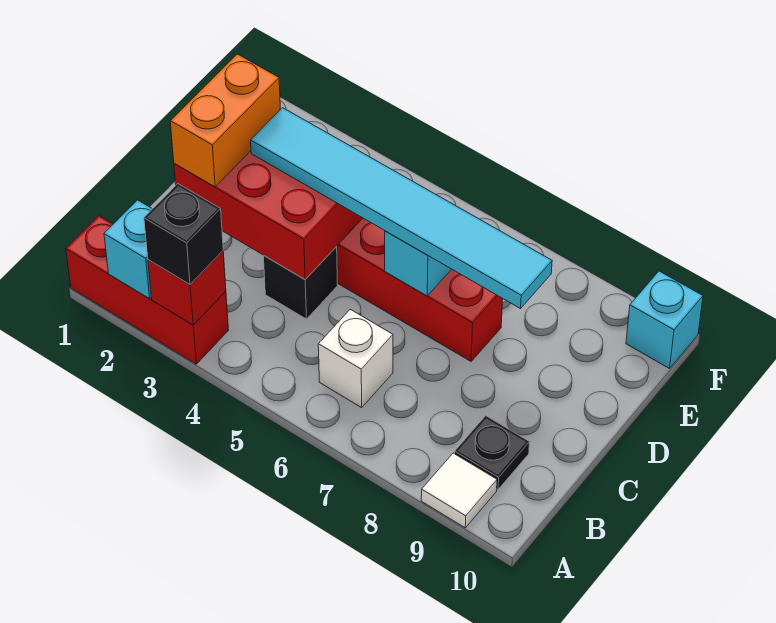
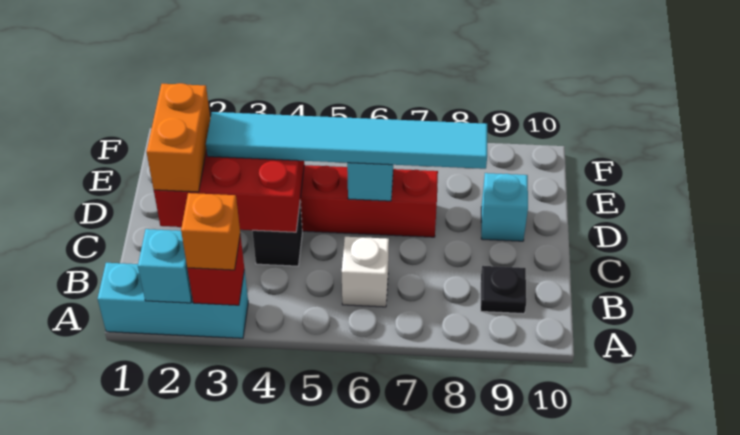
red brick A1:A3 level 1 -> cyan brick A1:A3 level 1
black brick A3 level 3 -> orange brick A3 level 3
white tile A9 level 1 -> none
cyan brick F10 level 1 -> cyan brick D9 level 1

